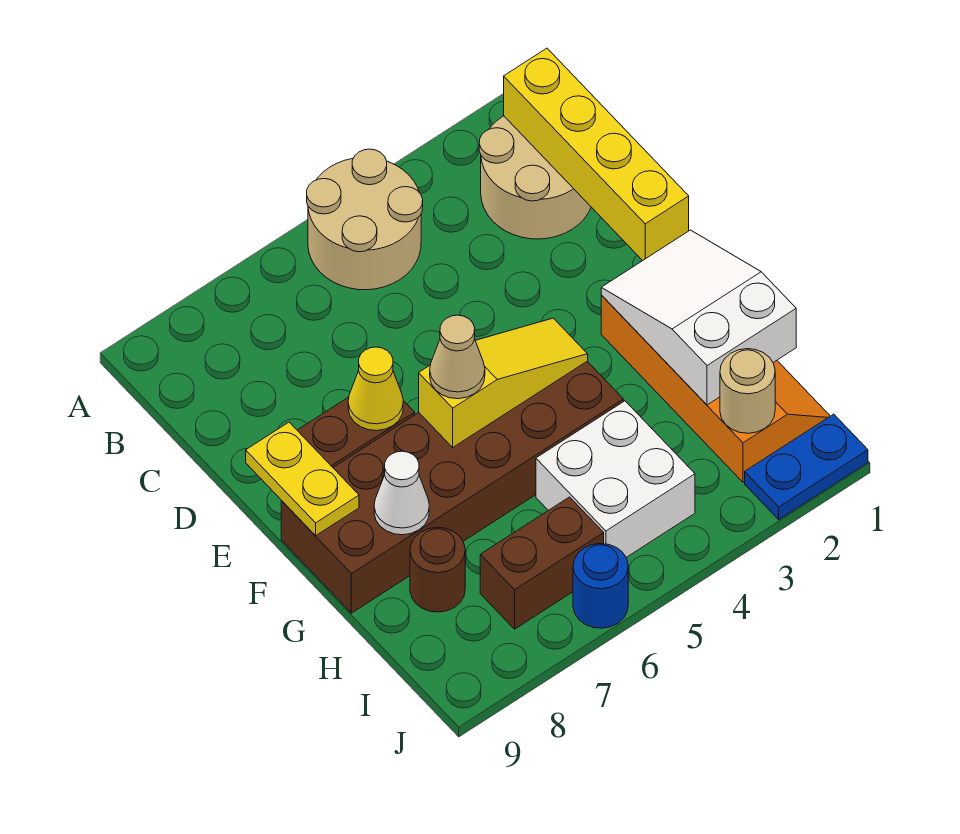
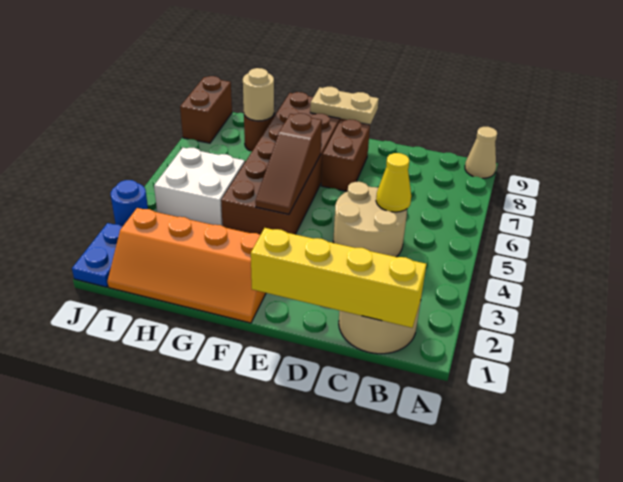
tan round brick A4:B5 level 1 -> tan round brick C4:D5 level 1
yellow cone E7 level 2 -> yellow cone C5 level 2
yellow plate E9:F9 level 2 -> tan plate E9:F9 level 2
white slope F1:H2 level 2 top H -> none
yellow slope F4:F6 level 2 top 6 -> brown slope F4:F6 level 2 top 6
tan cone F6 level 3 -> tan cone A9 level 1
white cone G8 level 2 -> none
tan round brick I2 level 2 -> tan round brick H8 level 2
brown brick I6:I7 level 1 -> brown brick J8:J9 level 1
blue round brick J6 level 1 -> blue round brick J3 level 1

